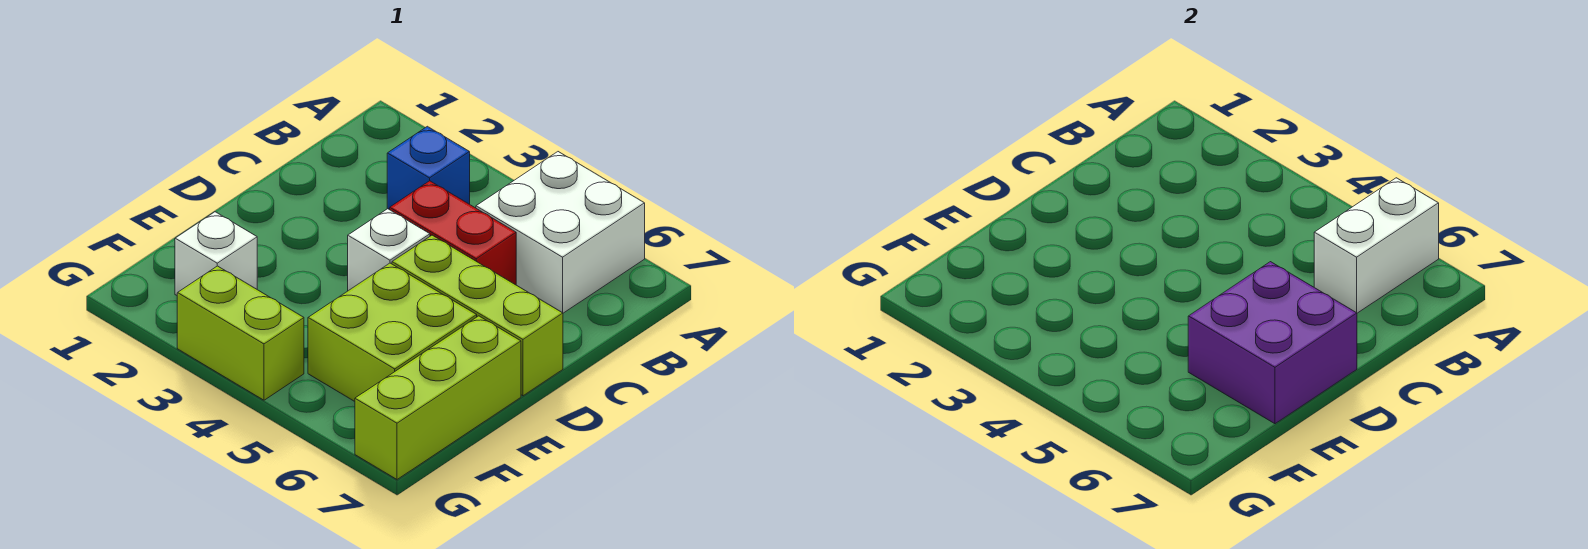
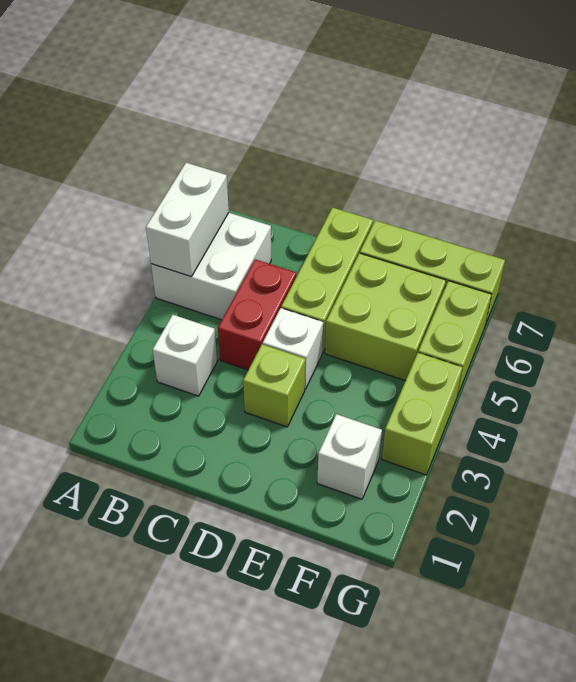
white brick A6:B6 level 2 -> white brick A5:A6 level 2
blue brick B3 level 1 -> white brick B3 level 1
none -> lime brick D3 level 1
purple brick D6:E7 level 2 -> none
none -> lime brick G5:G6 level 1

